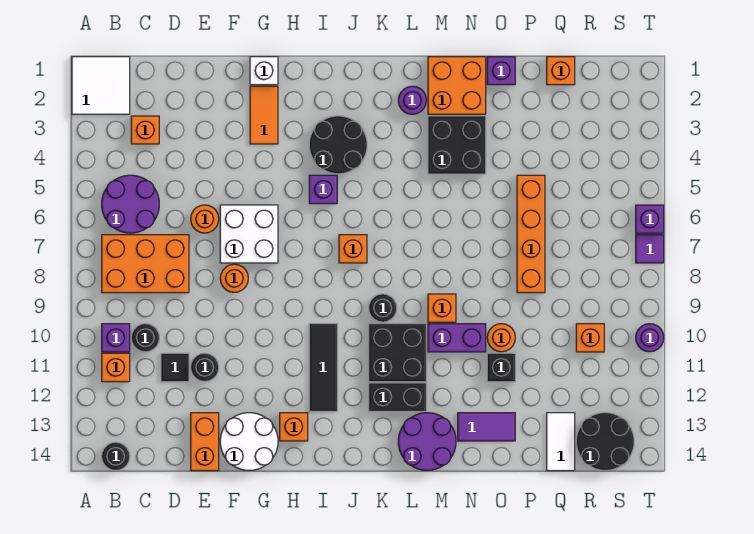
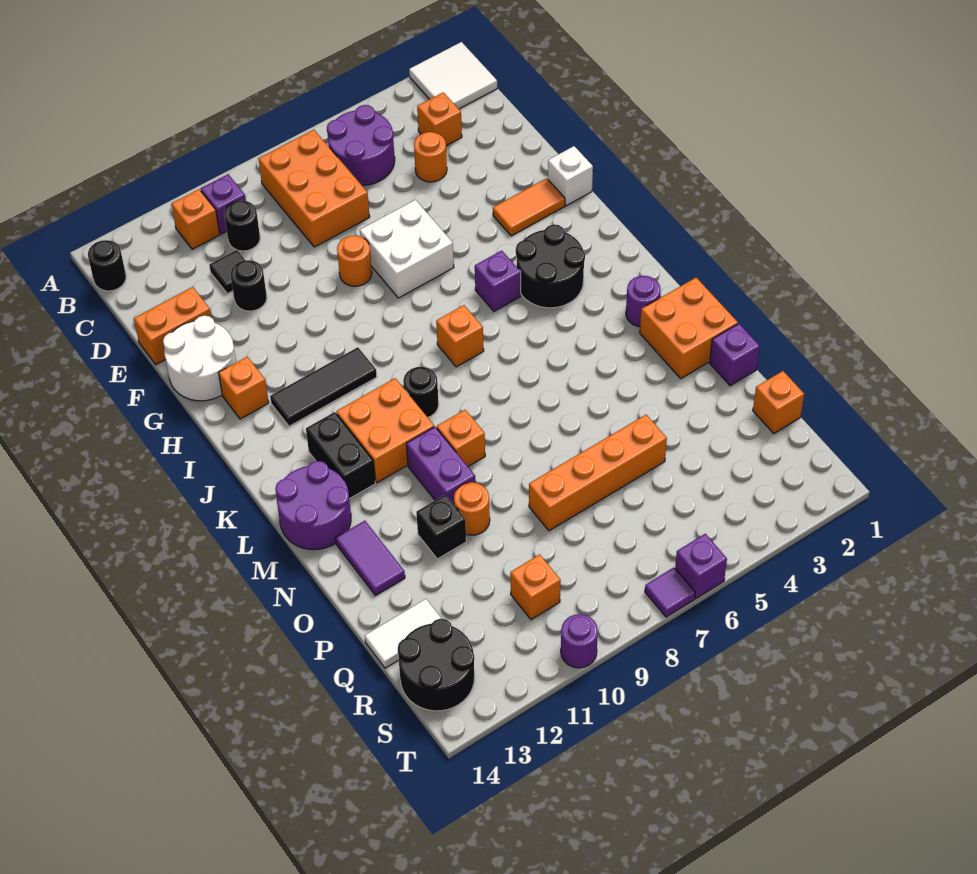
orange round brick E6 level 1 -> orange round brick D4 level 1
black brick K10:L11 level 1 -> orange brick K10:L11 level 1
black brick M3:N4 level 1 -> none

